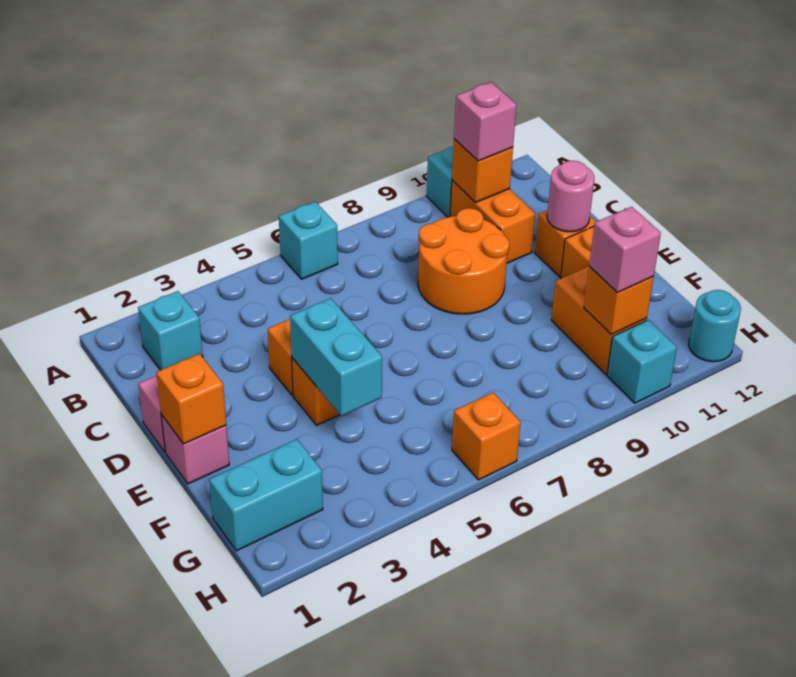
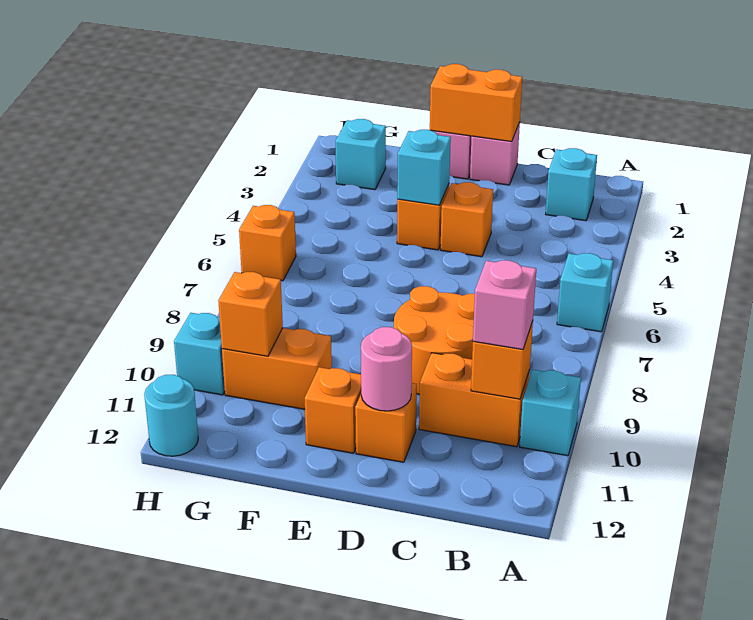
orange brick E1 level 2 -> orange brick D1:E1 level 2
cyan brick E4:F4 level 2 -> cyan brick E4 level 2
cyan brick G1:G2 level 1 -> cyan brick G2 level 1
pink brick G10 level 3 -> none

